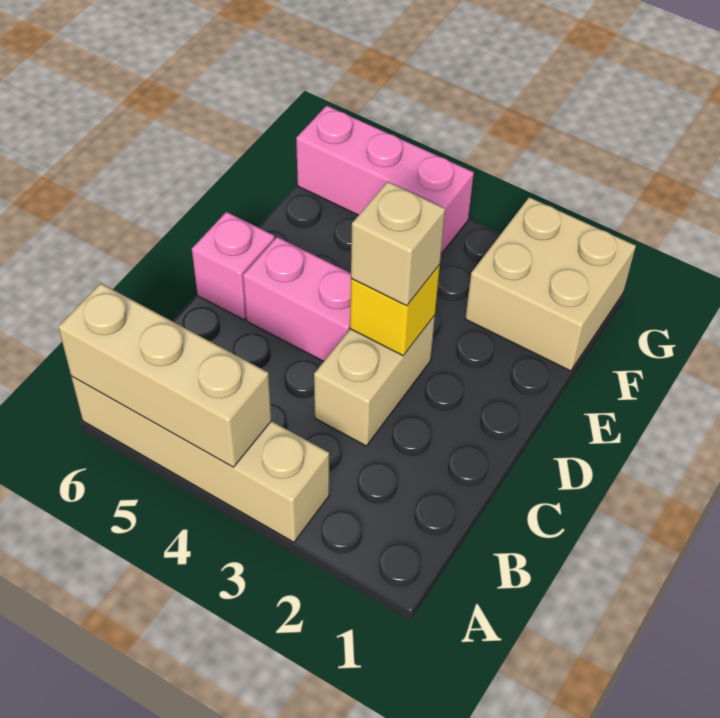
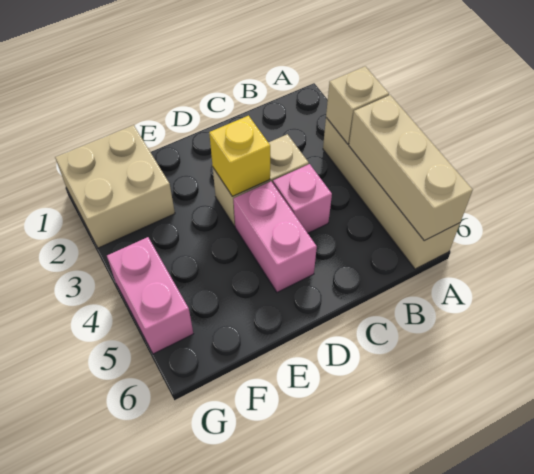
tan brick D3 level 3 -> tan brick A3 level 2
pink brick D6 level 1 -> pink brick C4 level 1
pink brick G4:G6 level 1 -> pink brick G4:G5 level 1

